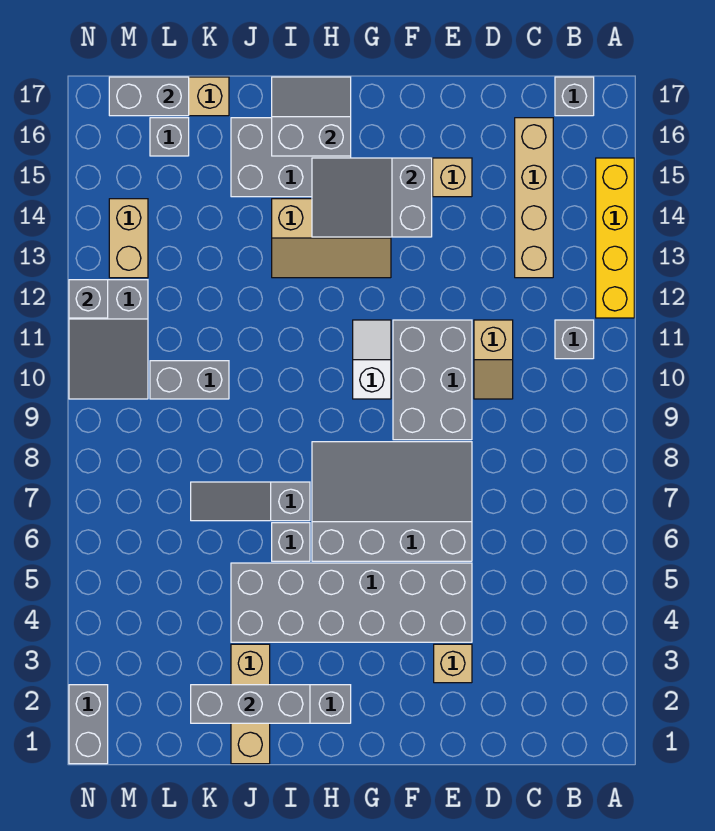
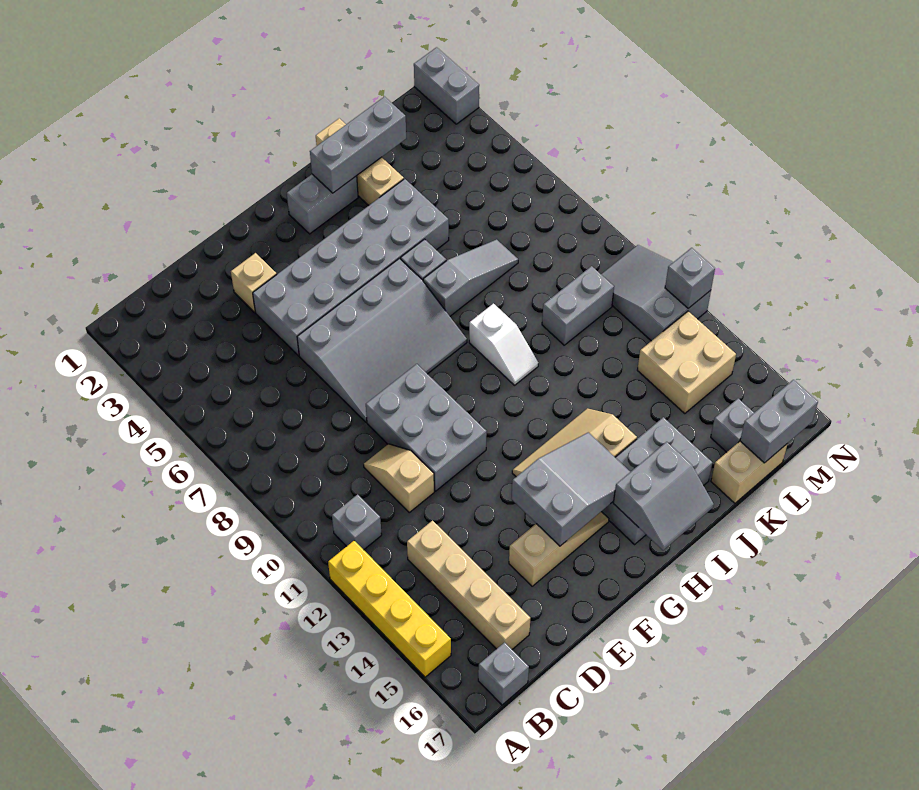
white slope G10:G11 level 1 top 10 -> white slope I9:I10 level 1 top 9
tan brick M13:M14 level 1 -> tan brick L13:M14 level 1

